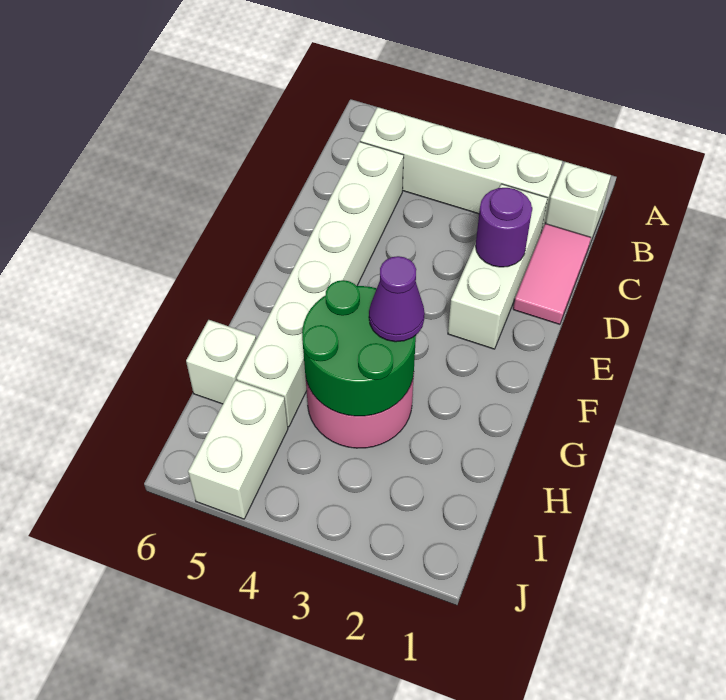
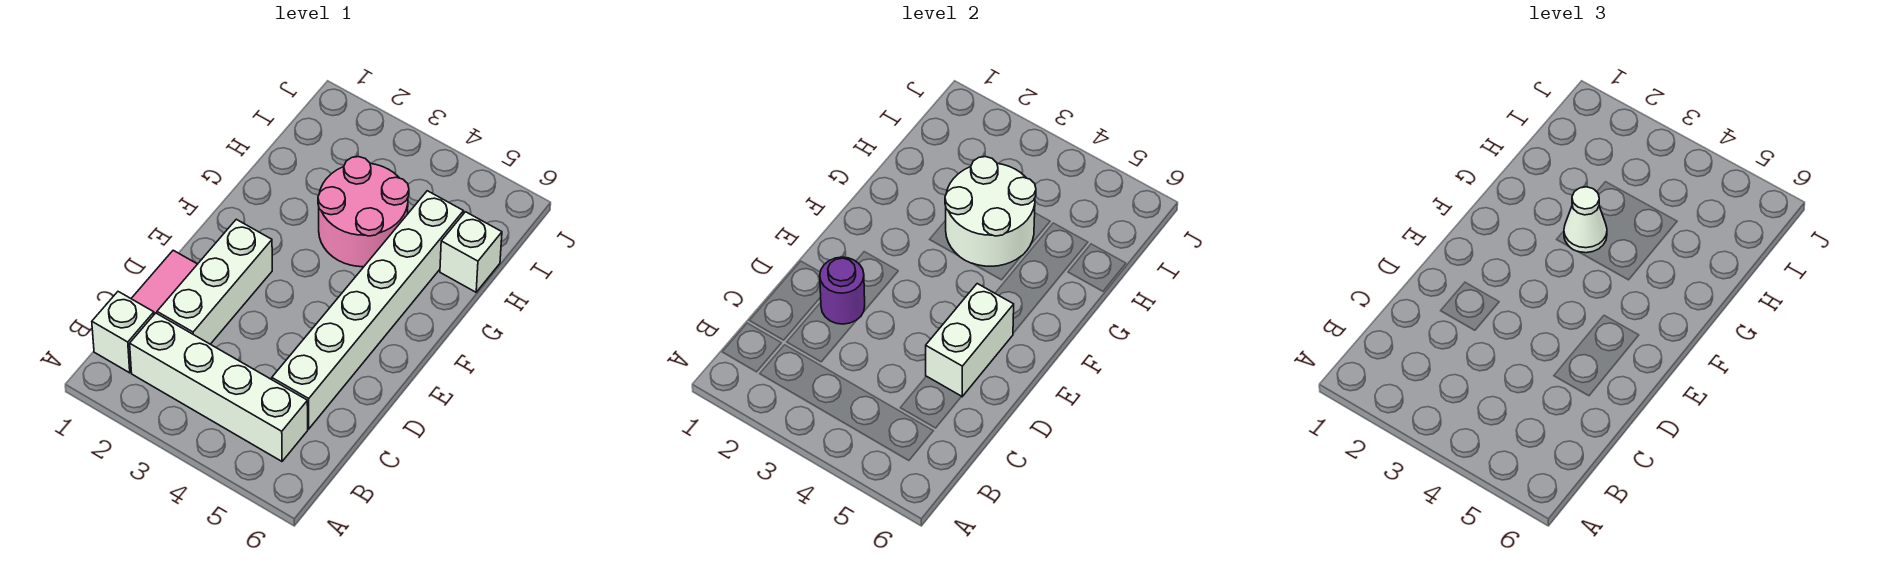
green round brick G3:H4 level 2 -> white round brick G3:H4 level 2
purple cone G3 level 3 -> white cone G3 level 3
white brick I5:J5 level 1 -> white brick D5:E5 level 2

